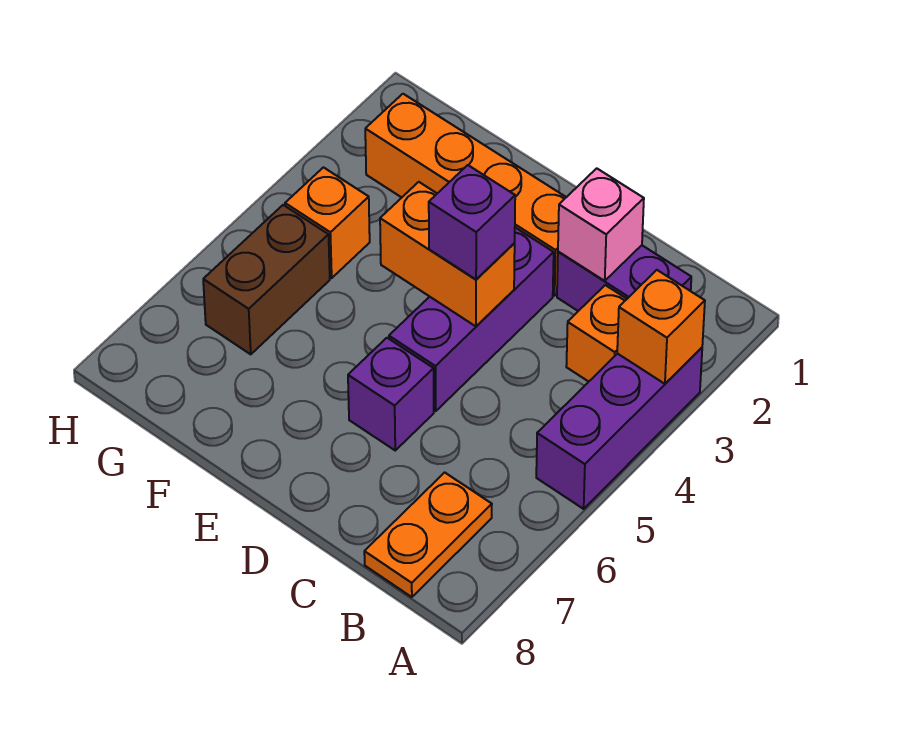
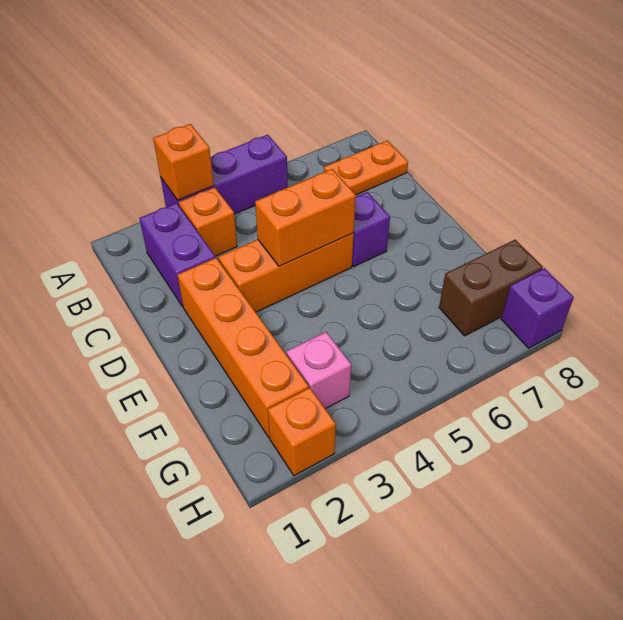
pink brick C2 level 2 -> pink brick G3 level 1
purple brick D3:D5 level 1 -> orange brick D3:D5 level 1
orange brick D4:E4 level 2 -> orange brick D4:D5 level 2
purple brick D4 level 3 -> purple brick H8 level 1
orange brick G4 level 1 -> orange brick H2 level 1
brown brick G5:G6 level 1 -> brown brick G7:G8 level 1

